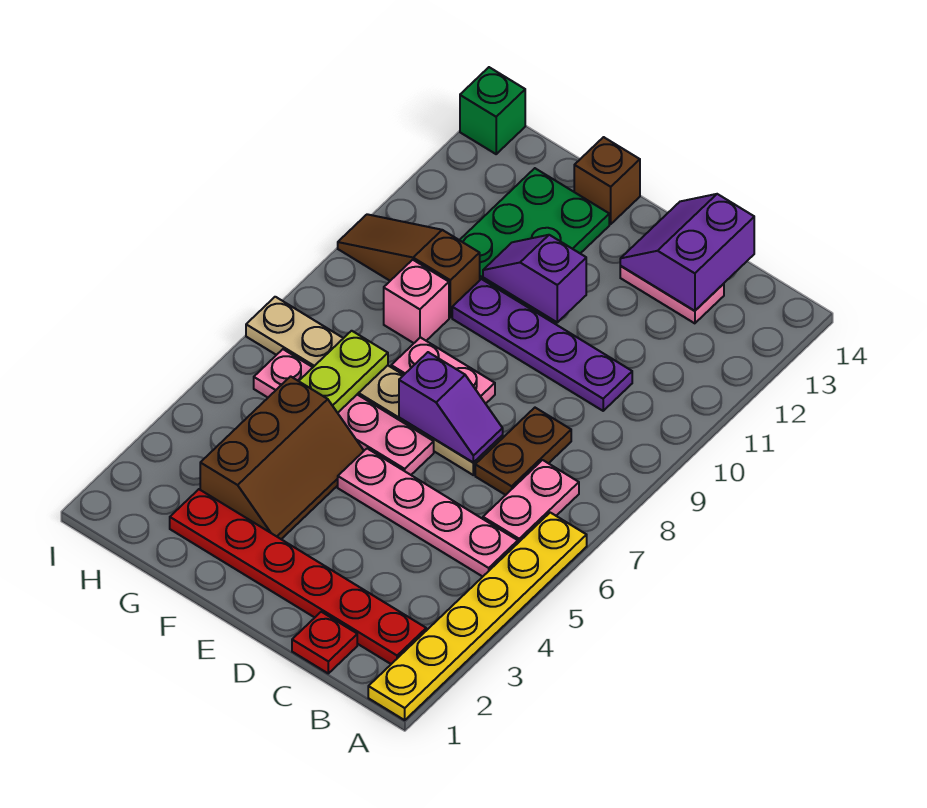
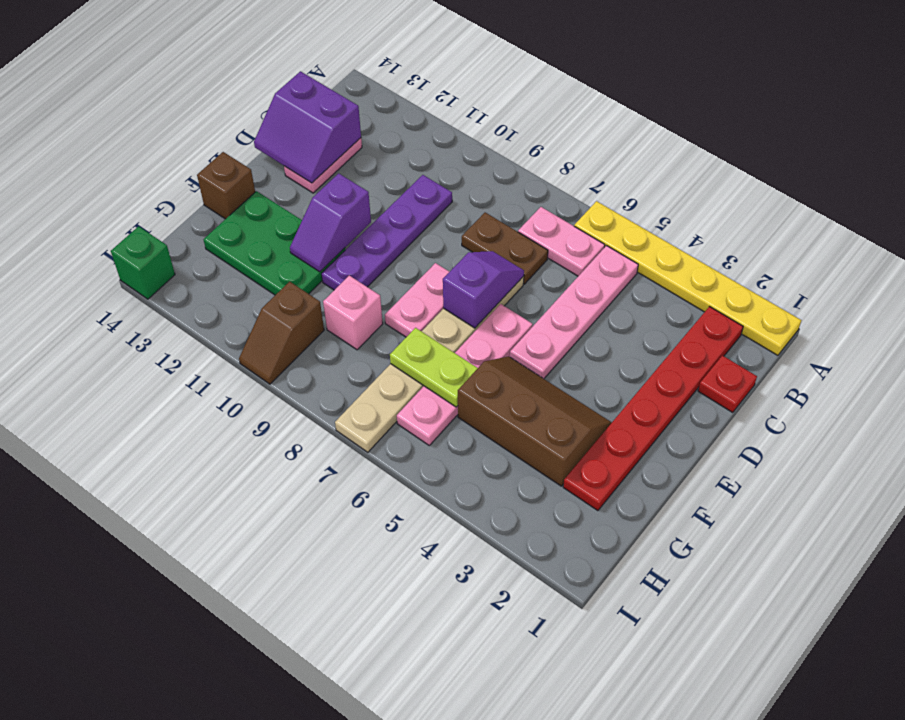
brown slope G10:I10 level 1 top G -> brown slope H10:I10 level 1 top H

